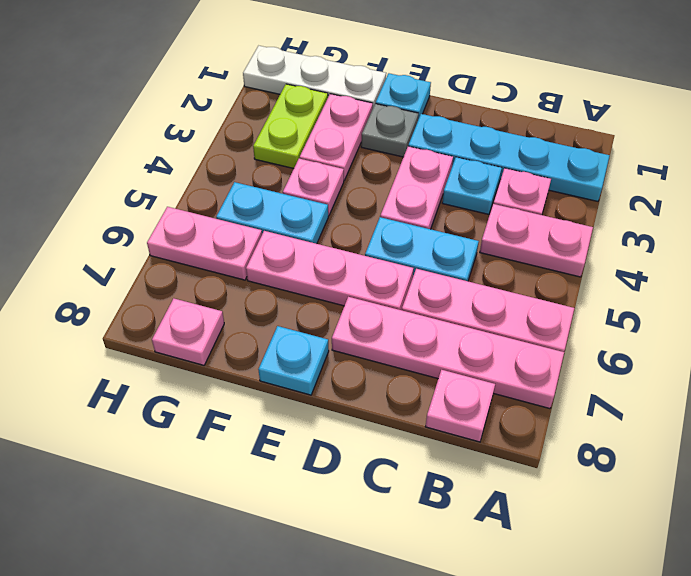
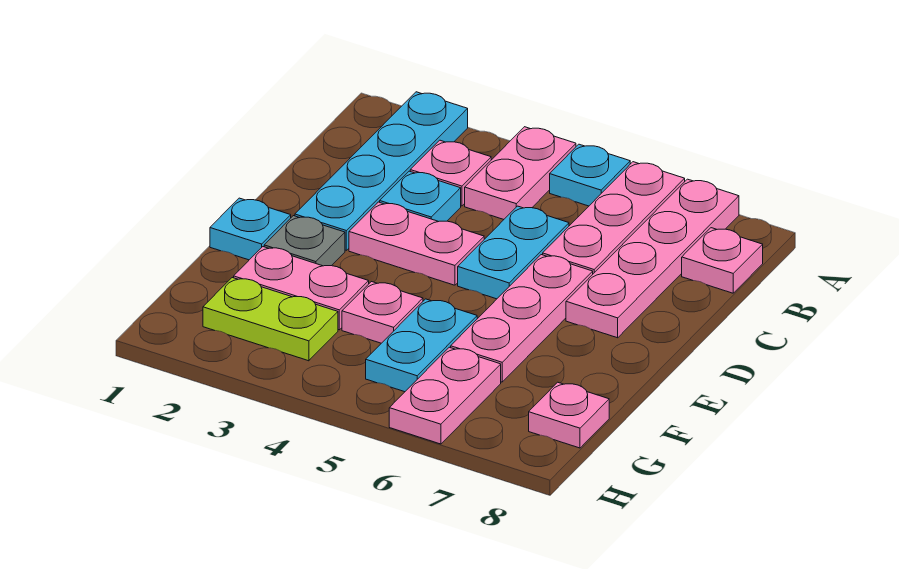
cyan plate E8 level 1 -> cyan plate A5 level 1
white plate F1:H1 level 1 -> none

